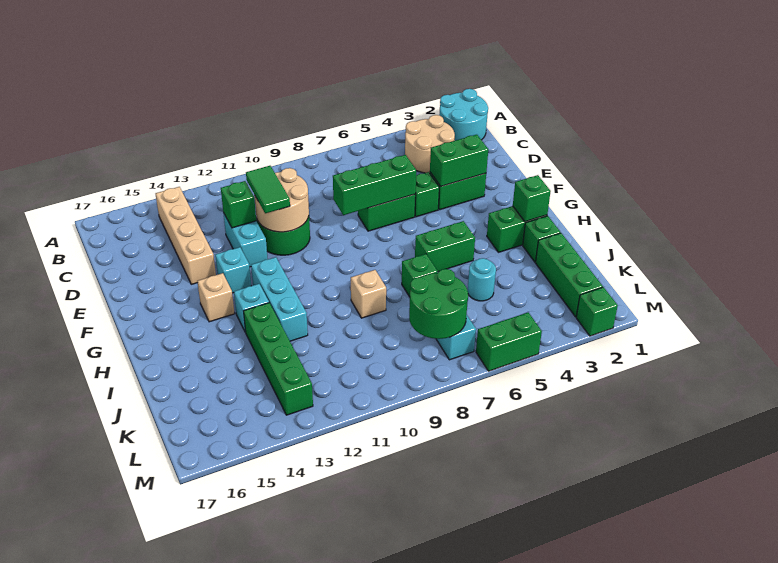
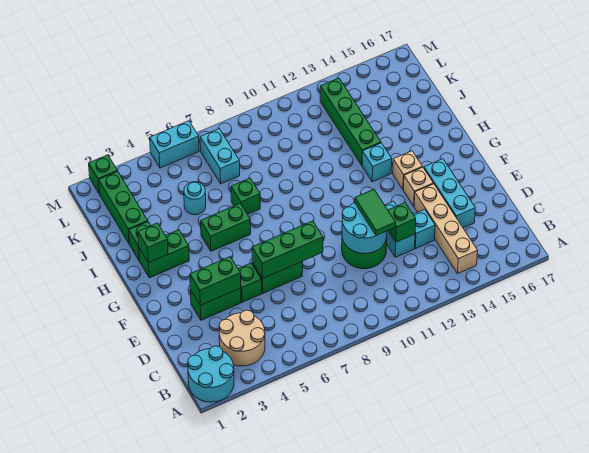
tan round brick D10:E11 level 2 -> cyan round brick D10:E11 level 2
cyan brick F13 level 1 -> cyan brick D13 level 1
cyan brick G12:I12 level 1 -> cyan brick D15:F15 level 1
tan brick I9 level 1 -> tan brick F14 level 1
green round brick K7:L8 level 2 -> none
green brick M5:M6 level 1 -> cyan brick M5:M6 level 1

